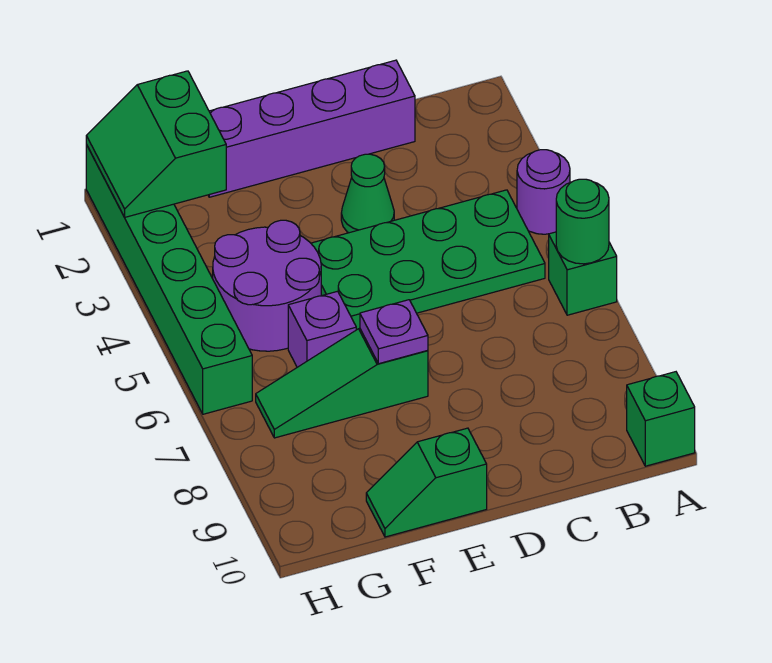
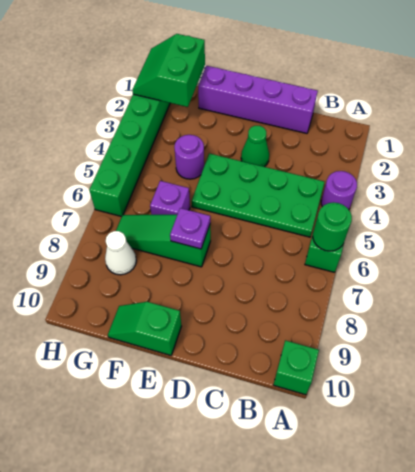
purple round brick F4:G5 level 1 -> purple round brick F4 level 1
none -> white cone G8 level 1

